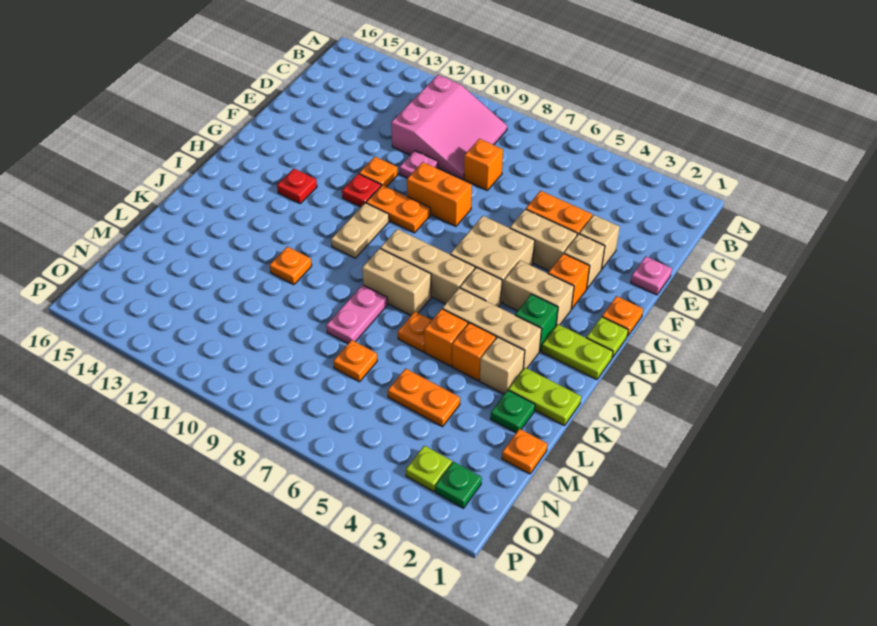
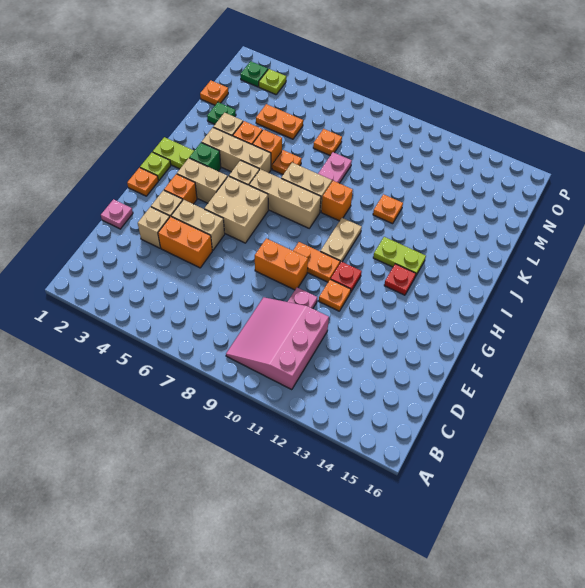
orange brick D8 level 1 -> orange brick J9 level 1
lime plate K1:K2 level 1 -> lime plate I12:I13 level 1

